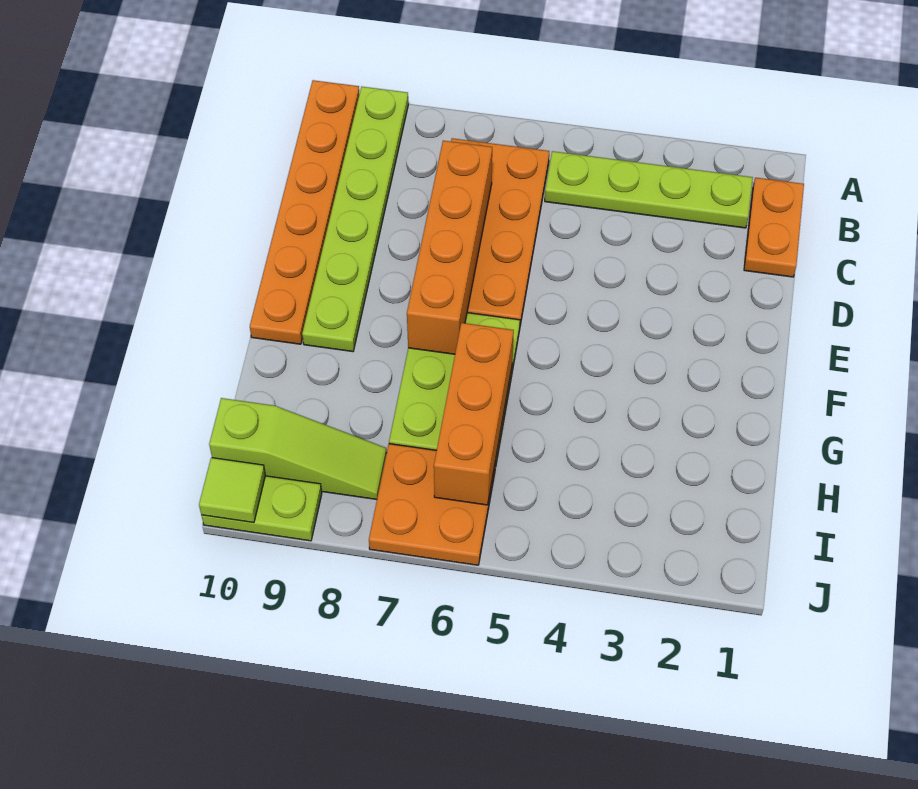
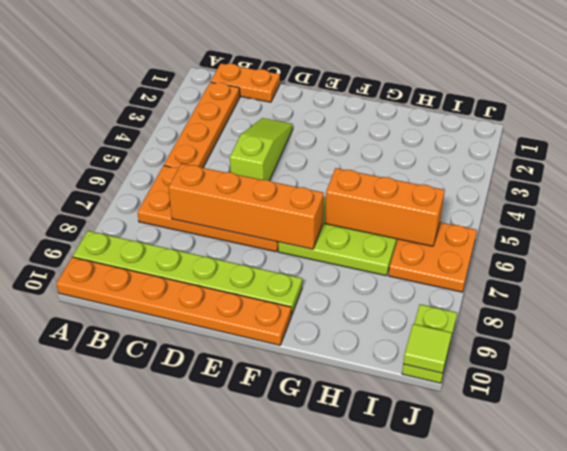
lime plate B2:B5 level 1 -> orange plate B2:B5 level 1
lime slope I8:I10 level 1 top 10 -> lime slope D3:D5 level 1 top 5

